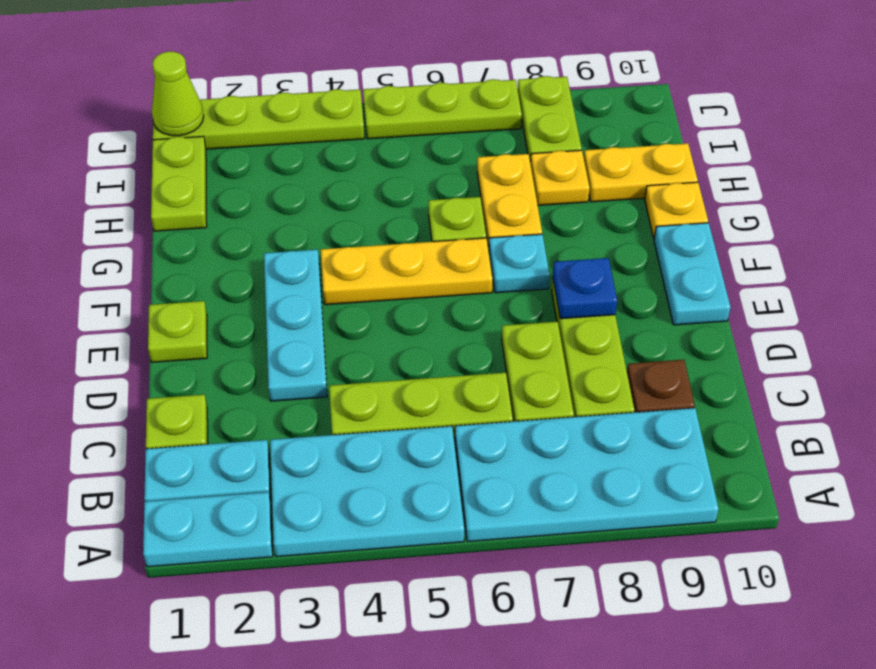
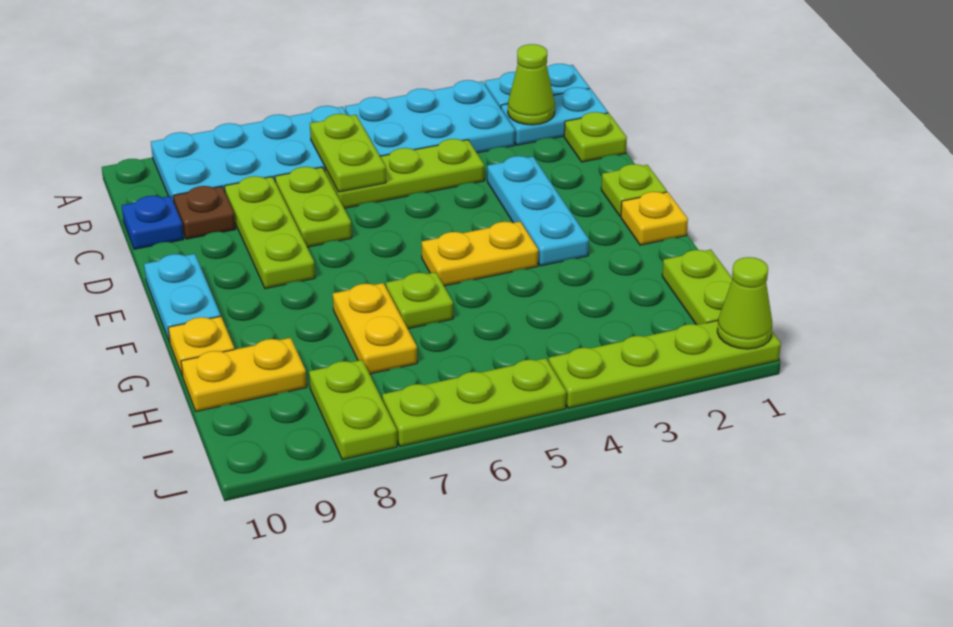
none -> lime cone B2 level 2
none -> lime plate B6:C6 level 2
blue plate E8 level 2 -> blue plate C10 level 1
yellow plate F4:F6 level 1 -> yellow plate F4:F5 level 1
cyan plate F7 level 1 -> none
yellow plate H8 level 1 -> yellow plate F1 level 1

